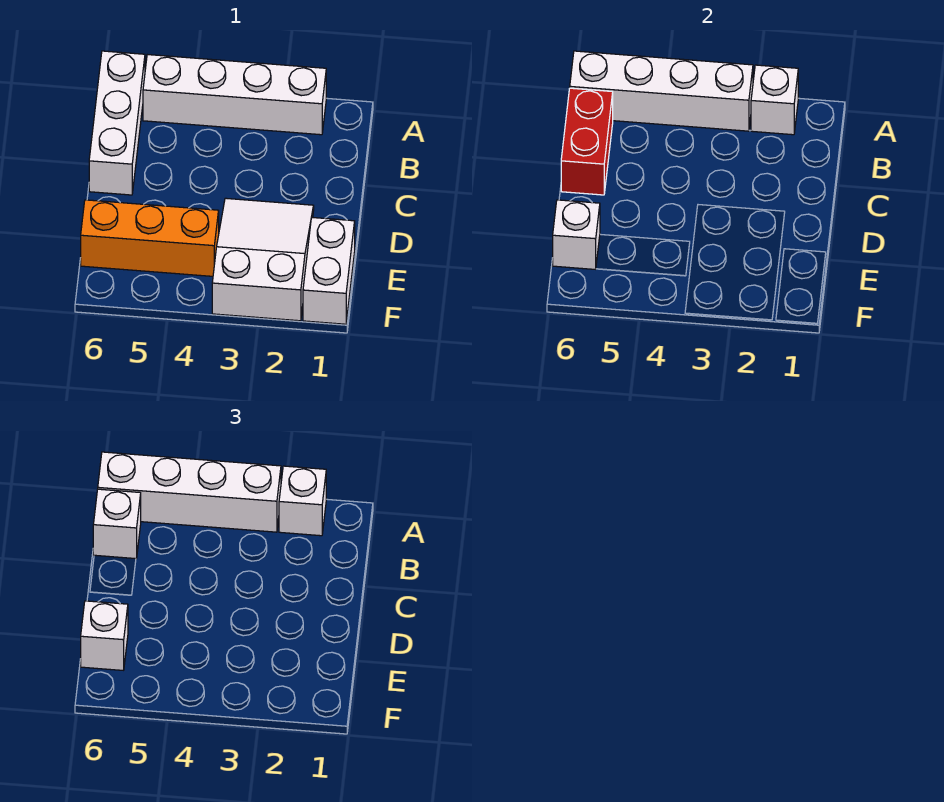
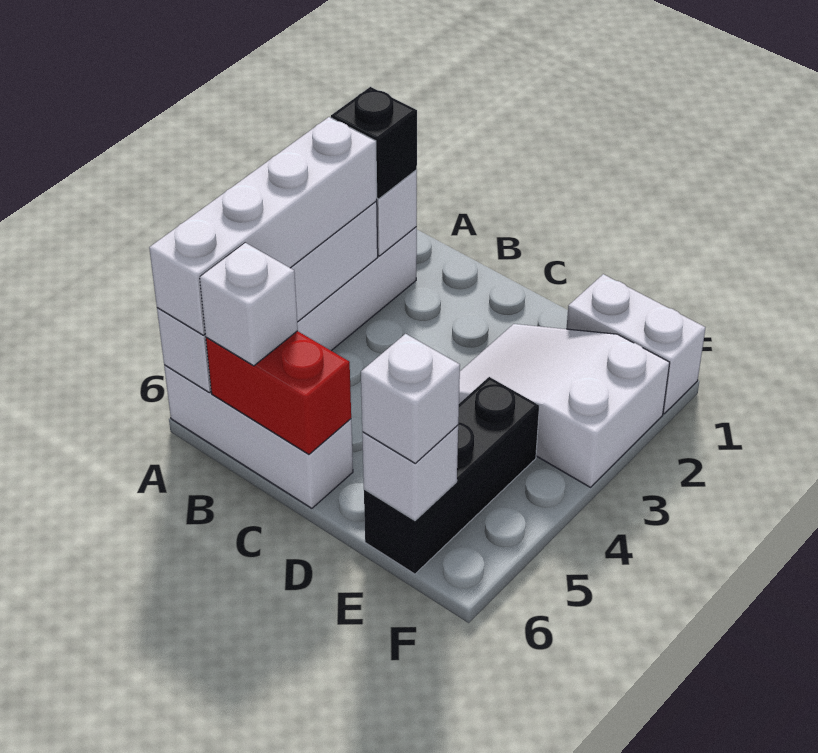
white brick A2 level 3 -> black brick A2 level 3
orange brick E4:E6 level 1 -> black brick E4:E6 level 1

